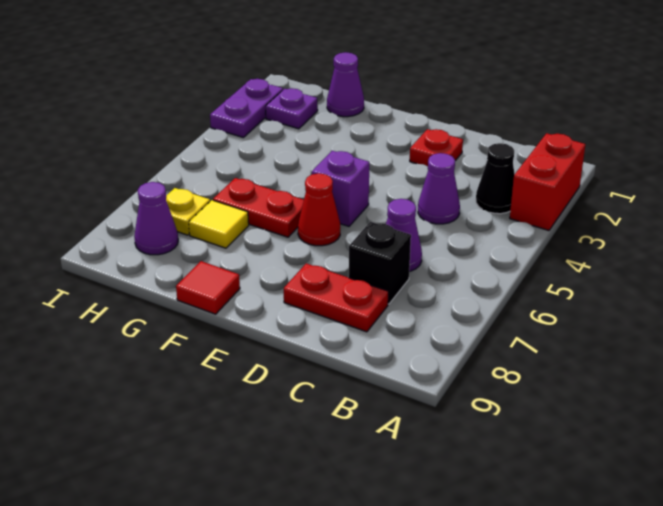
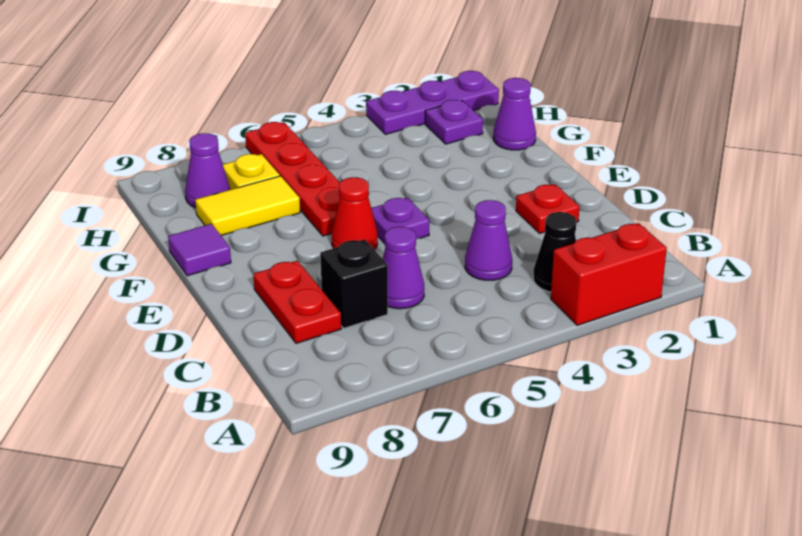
purple brick E5 level 1 -> purple plate E5 level 1
red plate F6:G6 level 1 -> red plate F6:I6 level 1
red tile F9 level 1 -> purple tile F9 level 1
yellow tile G7 level 1 -> yellow tile G7:G8 level 1
purple plate I2:I3 level 1 -> purple plate I1:I3 level 1

